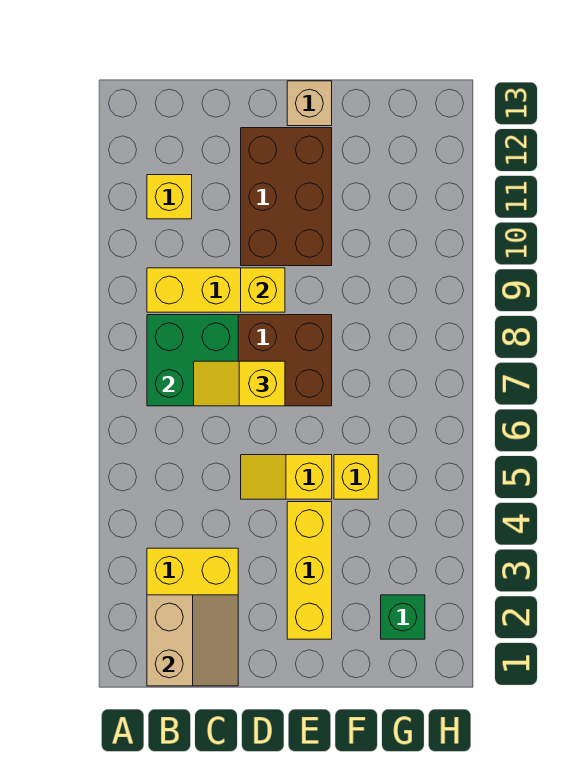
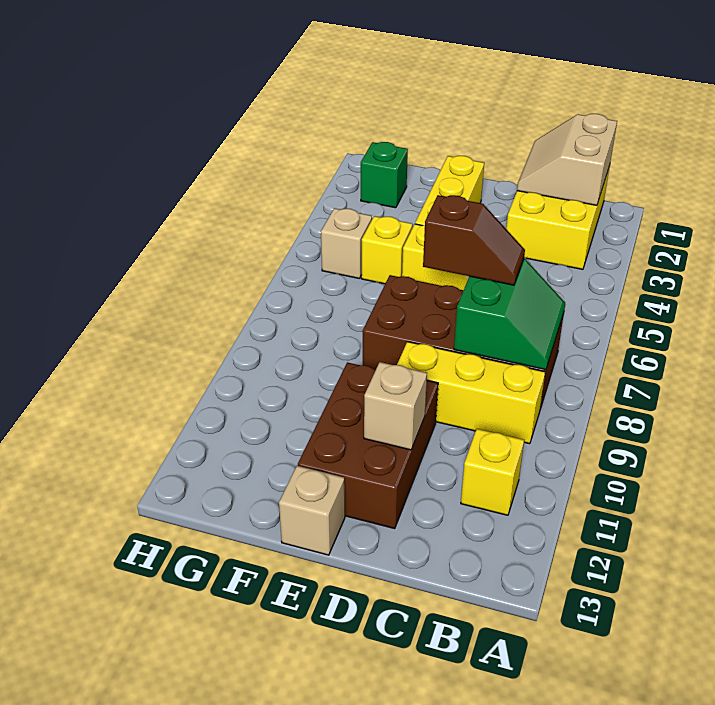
green brick B7:C8 level 2 -> green slope B7:C8 level 2 top C
yellow slope C7:D7 level 3 top D -> brown slope C7:D7 level 3 top D
yellow brick D9 level 2 -> none
none -> tan brick D11 level 2
none -> tan brick G5 level 1

